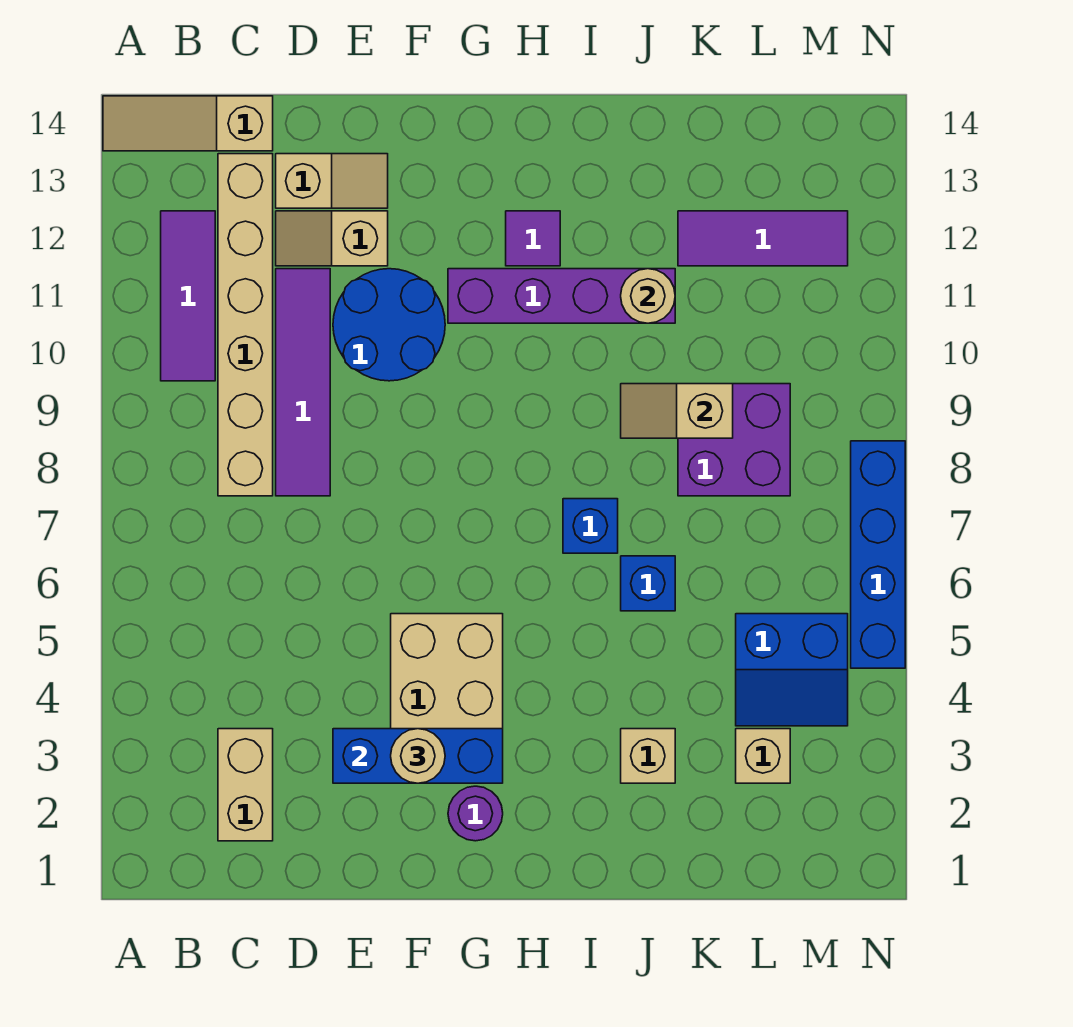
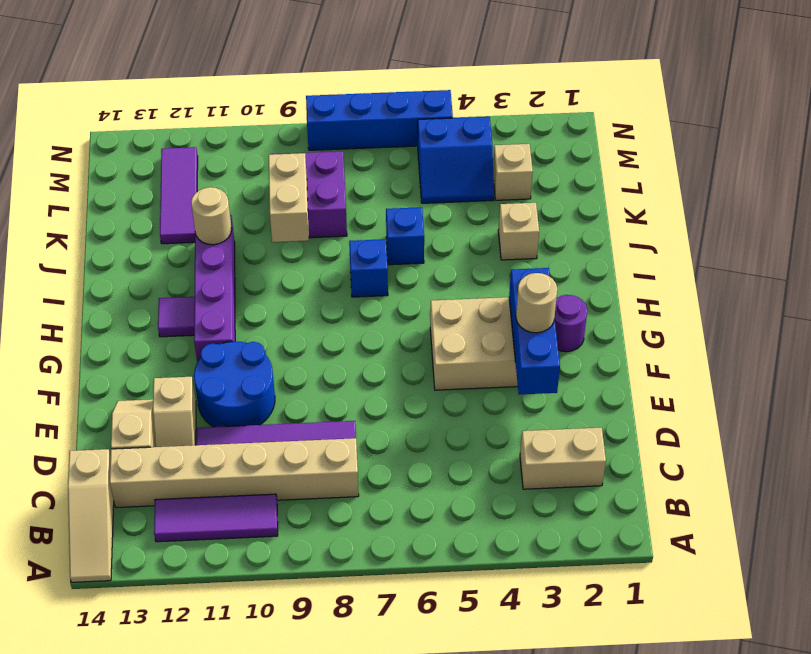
tan slope J9:K9 level 2 top K -> tan brick J9:K9 level 2
blue slope L4:M5 level 1 top 5 -> blue slope L4:M5 level 1 top M

